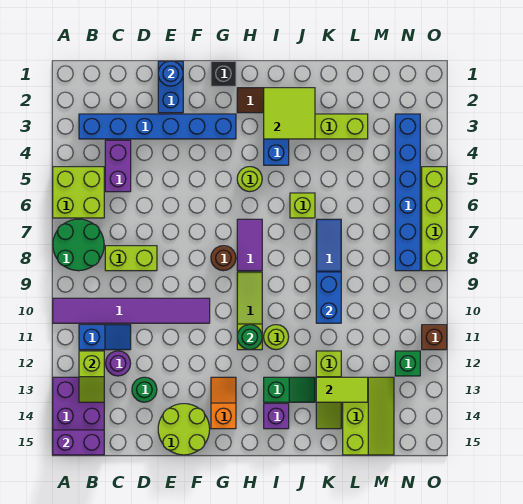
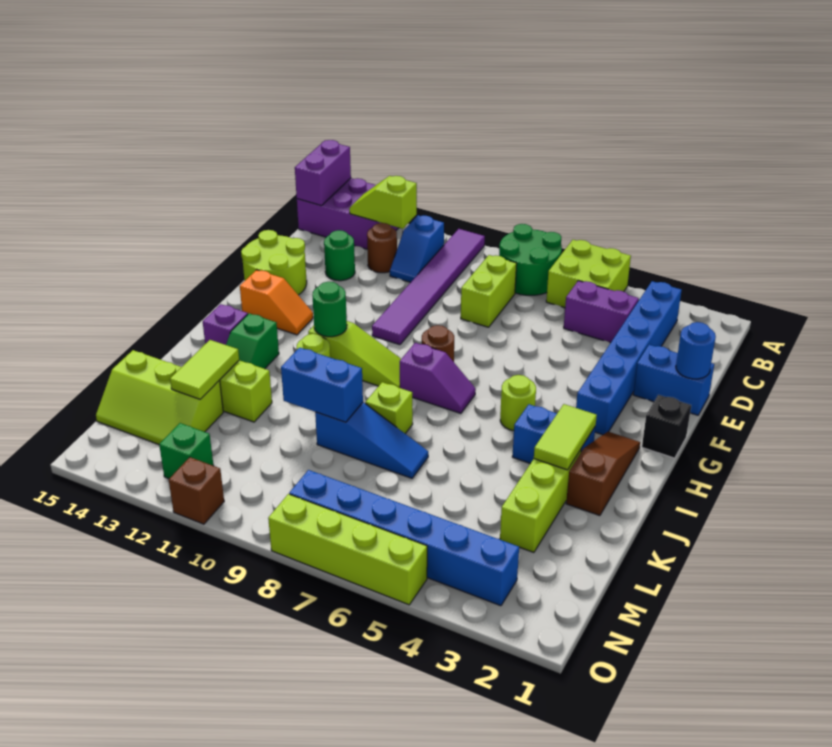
purple round brick C12 level 1 -> brown round brick C12 level 1
purple tile H7:H8 level 1 -> purple slope H7:H8 level 1 top 8
lime tile I2:J3 level 2 -> lime tile I3:J3 level 2
lime brick J6 level 1 -> lime brick J8 level 1

